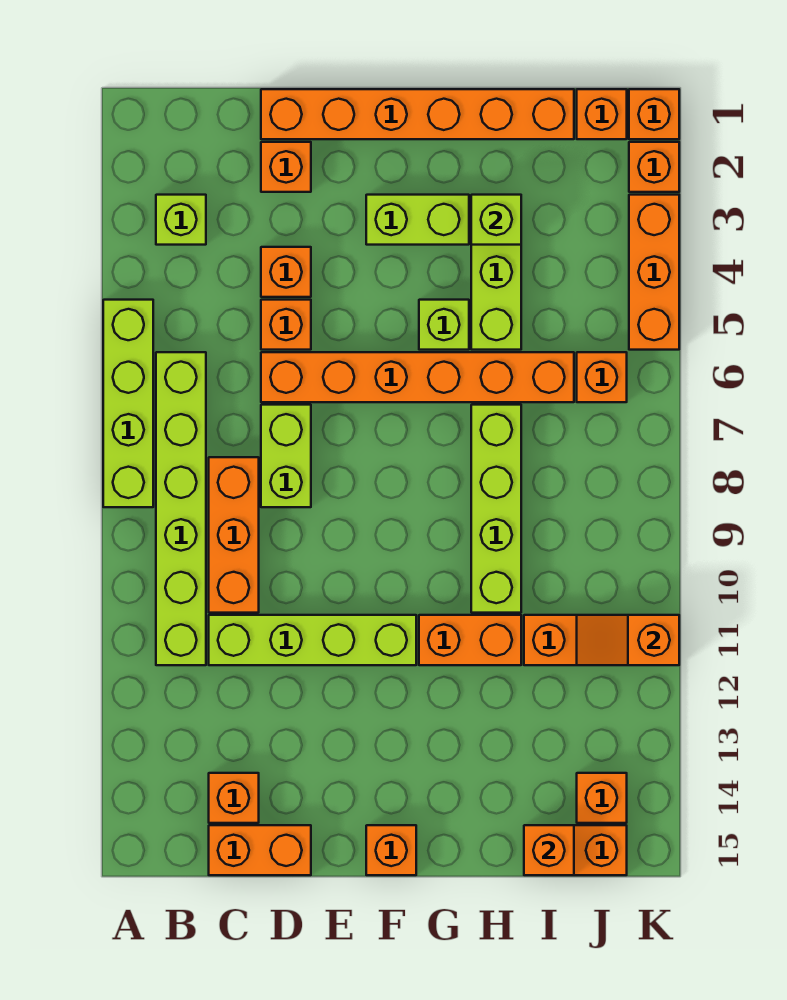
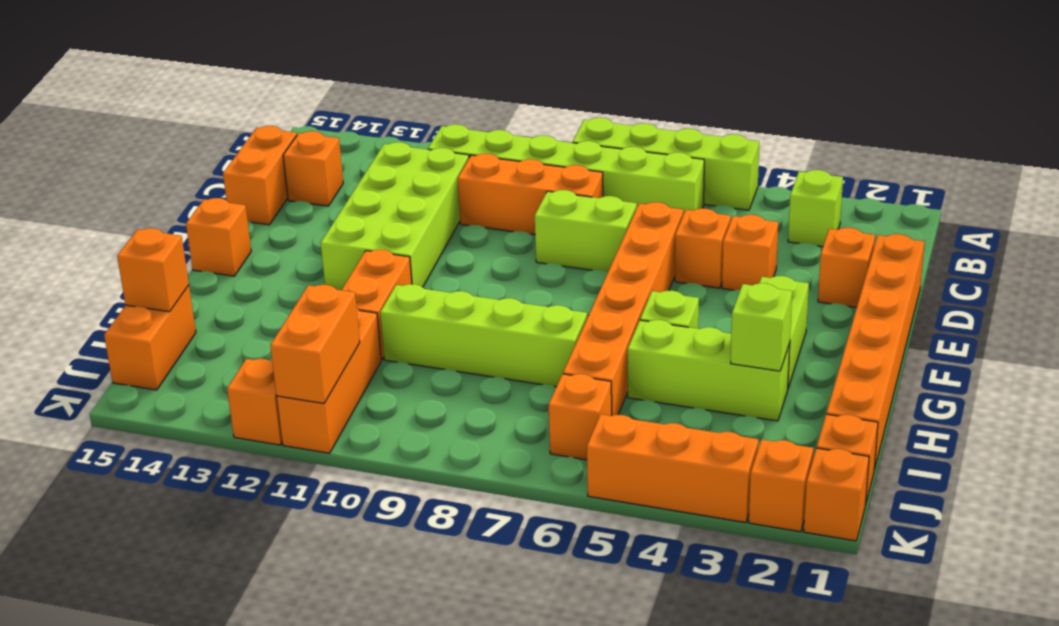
lime brick C11:F11 level 1 -> lime brick C11:F12 level 1
orange slope J11:K11 level 2 top K -> orange brick J11:K11 level 2
orange brick J14 level 1 -> orange brick K12 level 1

